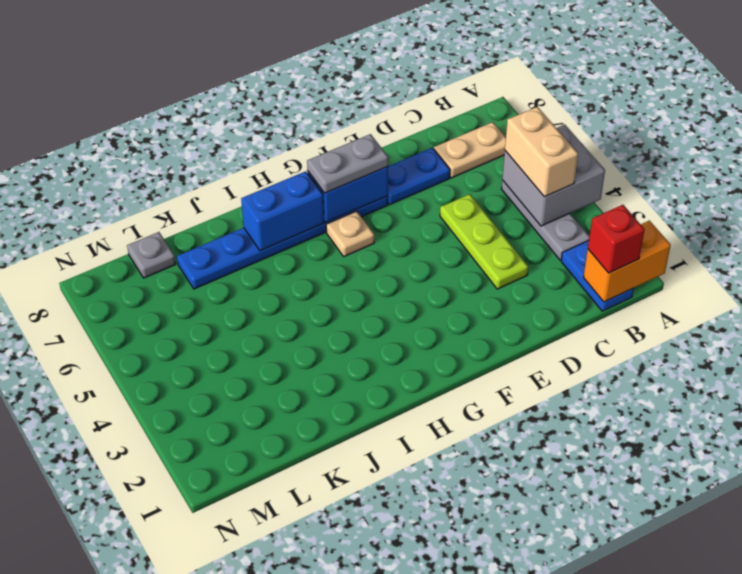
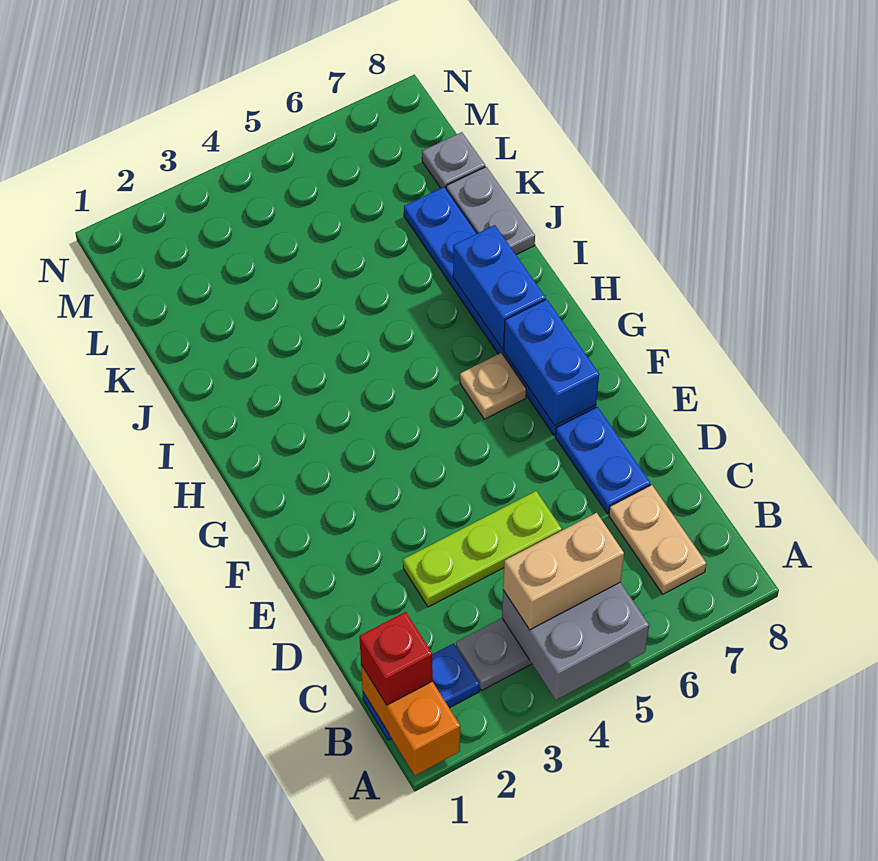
grey plate F7:G7 level 3 -> grey plate J8:K8 level 1

